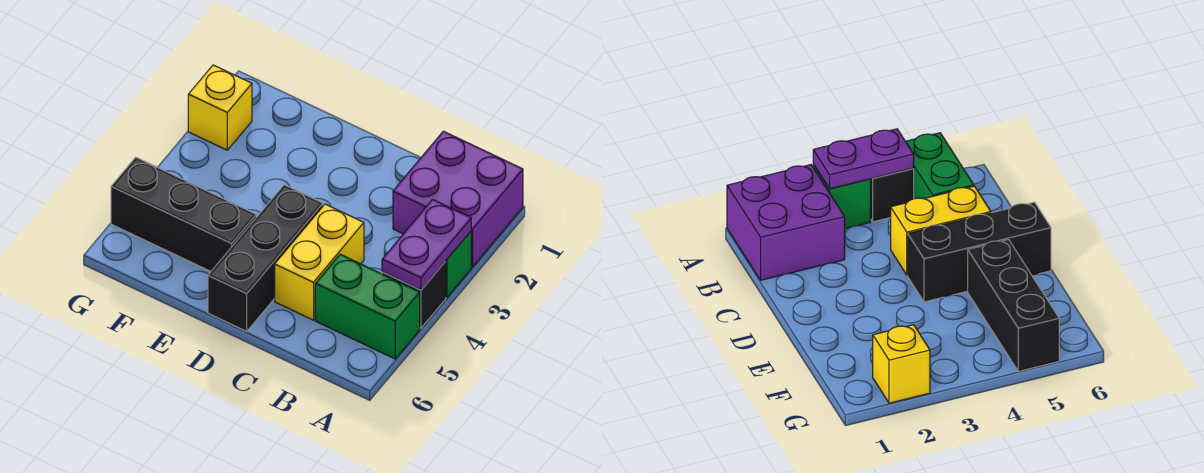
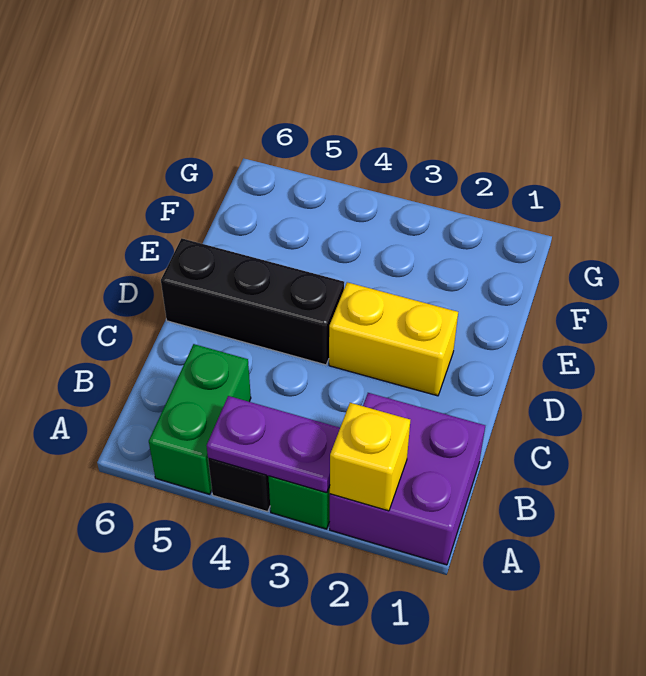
yellow brick C4:C5 level 1 -> yellow brick D2:D3 level 1
black brick E5:G5 level 1 -> none
yellow brick G2 level 1 -> yellow brick A2 level 2

